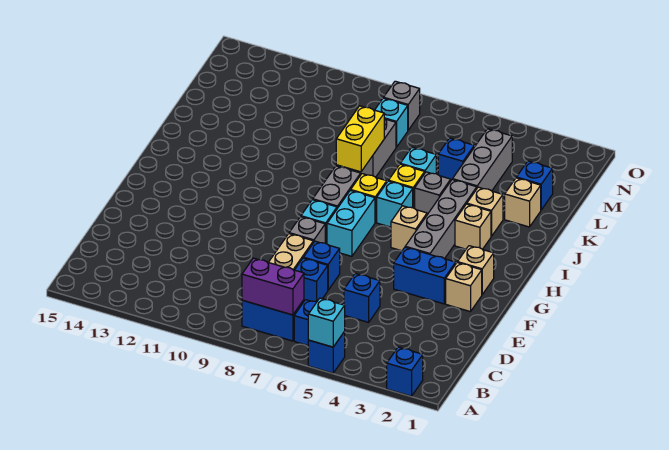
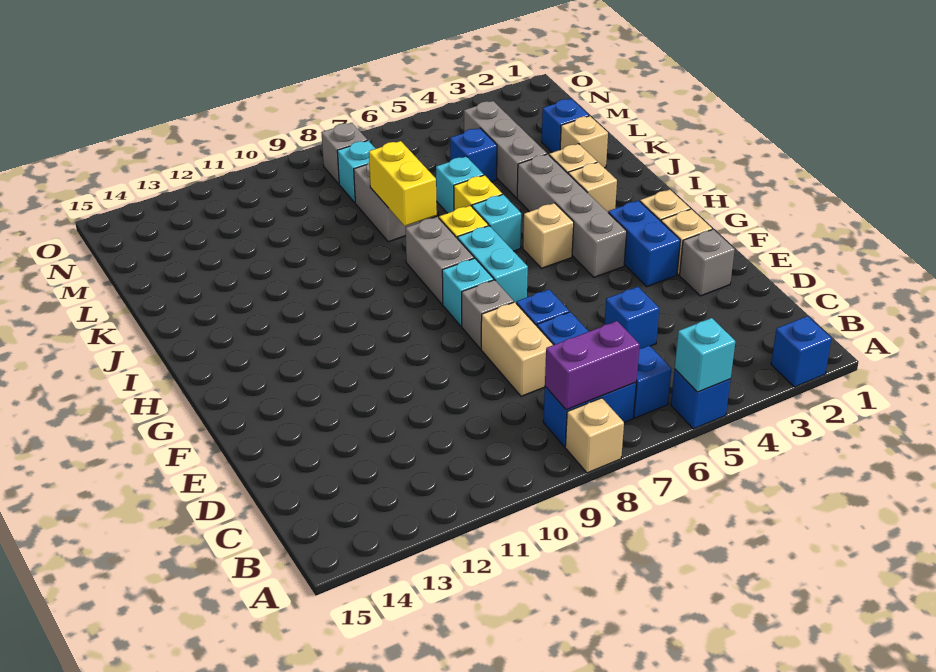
none -> tan brick A8 level 1
blue brick F3:F4 level 1 -> blue brick F3:G3 level 1
grey brick J5 level 1 -> grey brick E2 level 1

